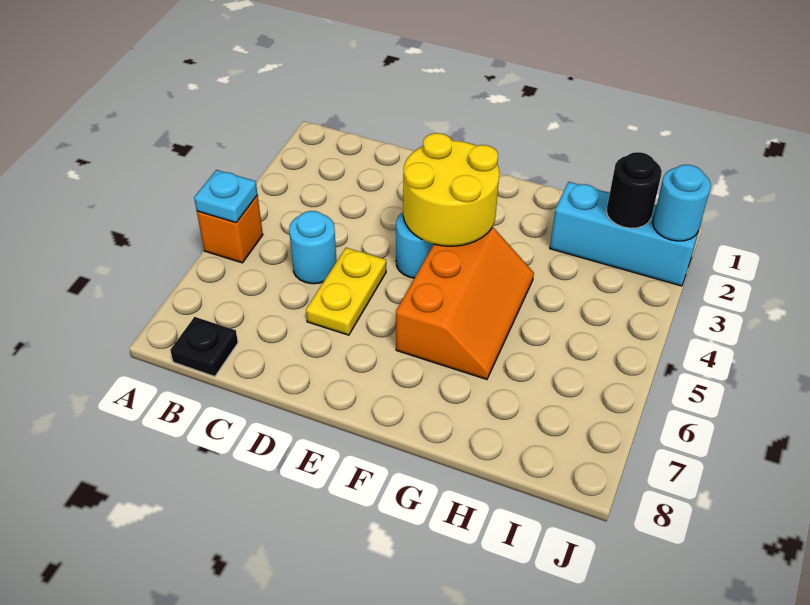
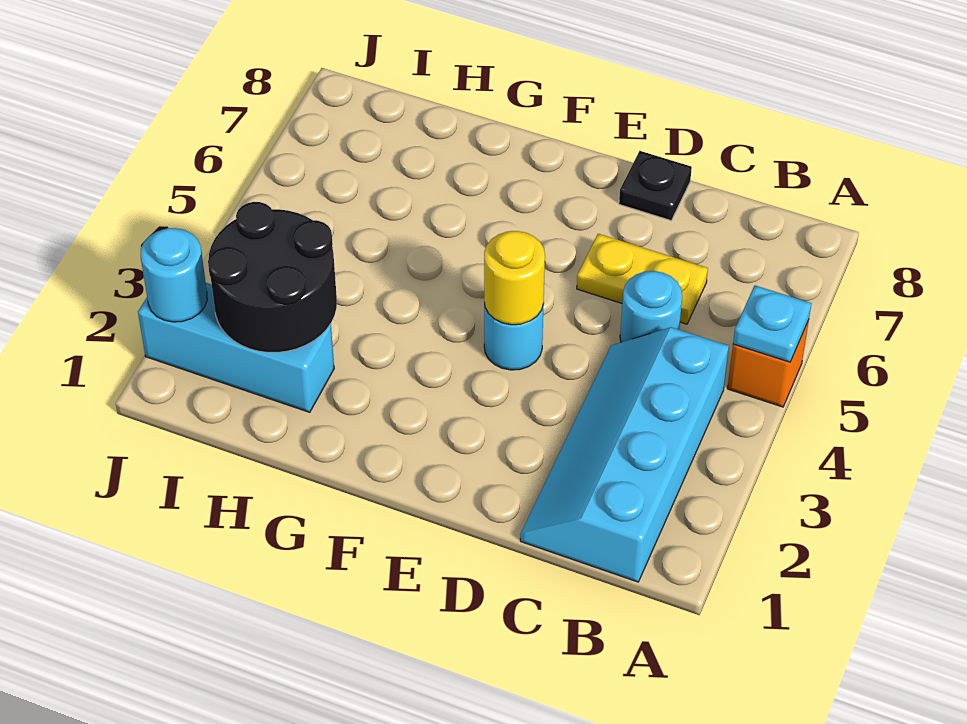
none -> cyan slope B1:C4 level 1 top B
black plate B8 level 1 -> black plate D8 level 1
yellow plate D5:D6 level 1 -> yellow plate C6:D6 level 1
yellow round brick E3:F4 level 2 -> yellow round brick E4 level 2
orange slope F4:G6 level 1 top F -> none
black round brick I2 level 2 -> black round brick H2:I3 level 2

